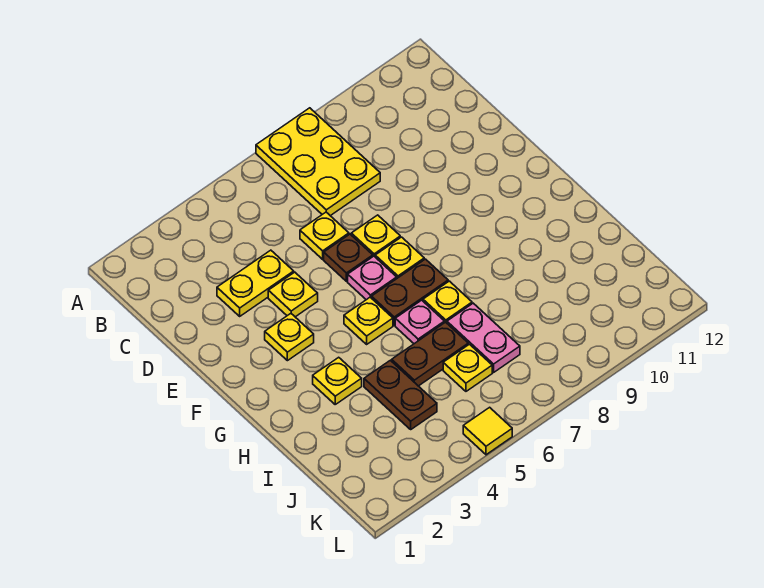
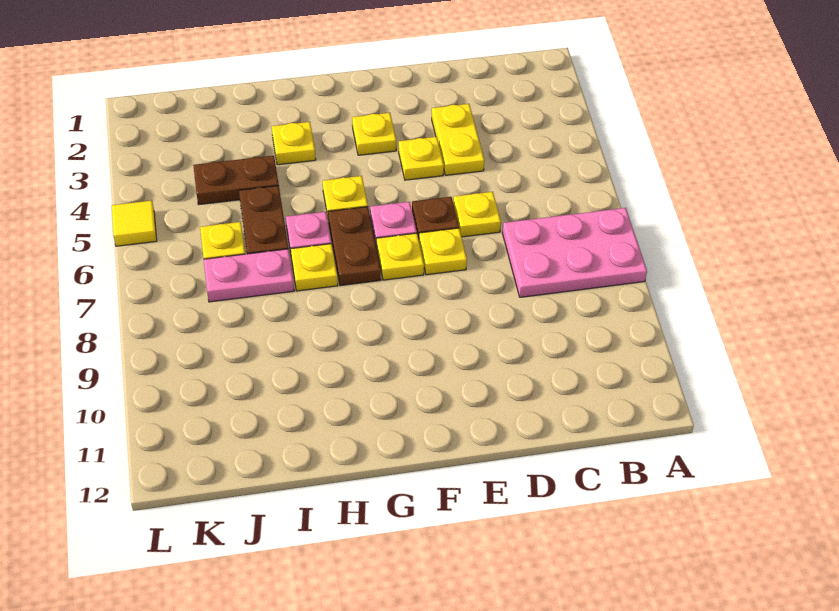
yellow plate A7:C8 level 1 -> pink plate A7:C8 level 1

